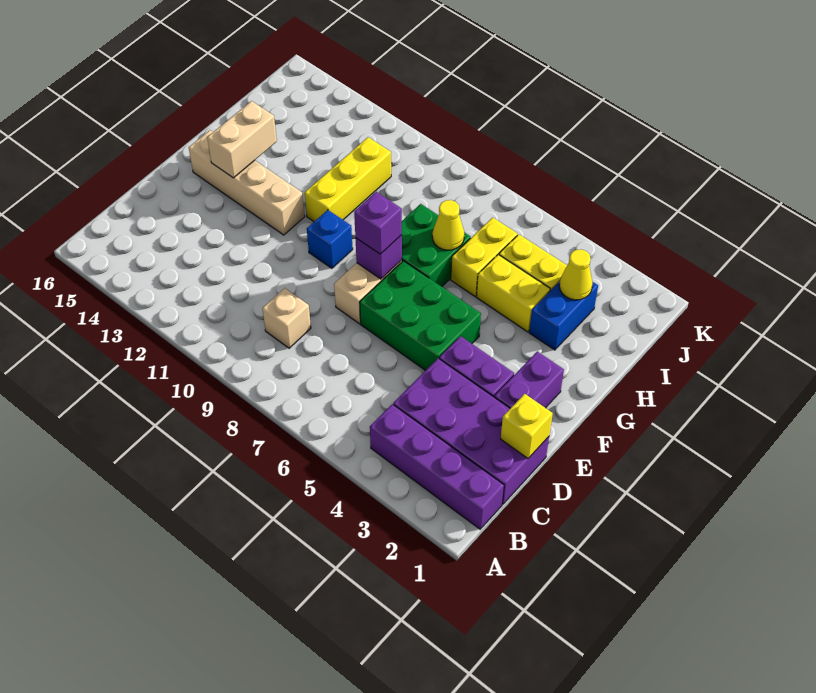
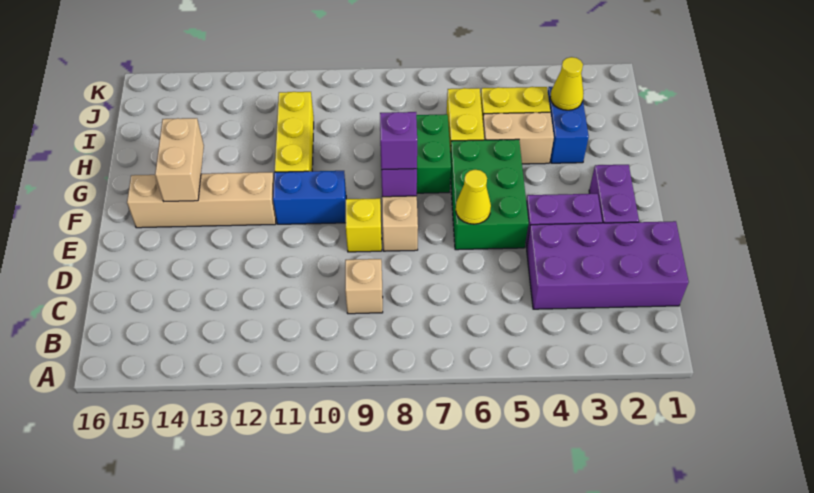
purple brick B1:B4 level 1 -> none
yellow brick D1 level 2 -> yellow brick E9 level 1
green brick E5:F7 level 1 -> green brick E5:G6 level 1
blue brick F10 level 1 -> blue brick F10:F11 level 1
yellow brick H4:H5 level 1 -> tan brick H4:H5 level 1
yellow cone H7 level 2 -> yellow cone E6 level 2

